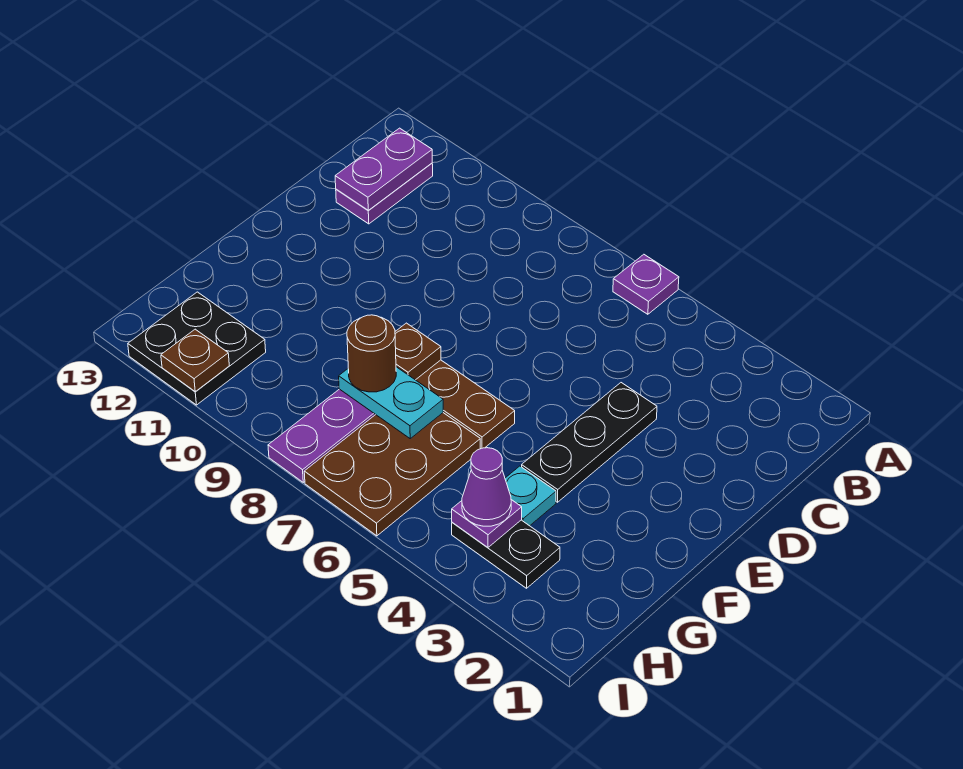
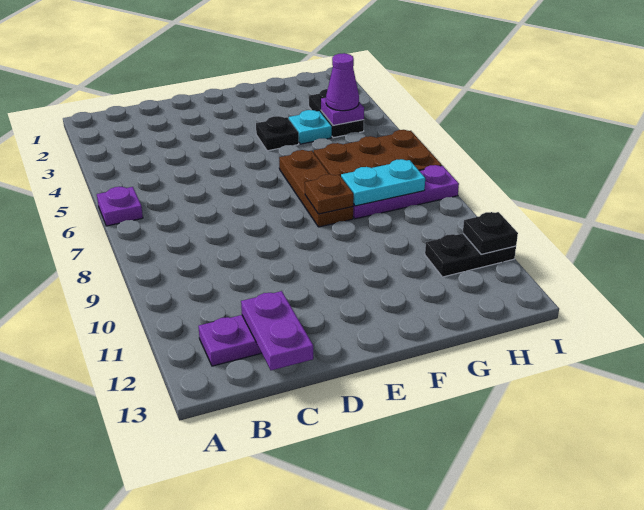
purple plate B12:C12 level 2 -> purple plate C12:C13 level 2
black plate D4:F4 level 1 -> black plate F4 level 1
cyan plate G7:G8 level 2 -> cyan plate G8:H8 level 2
brown round brick G8 level 3 -> none
black plate H11:I12 level 1 -> black plate H11:I11 level 1
brown plate I11 level 2 -> black plate I11 level 2

